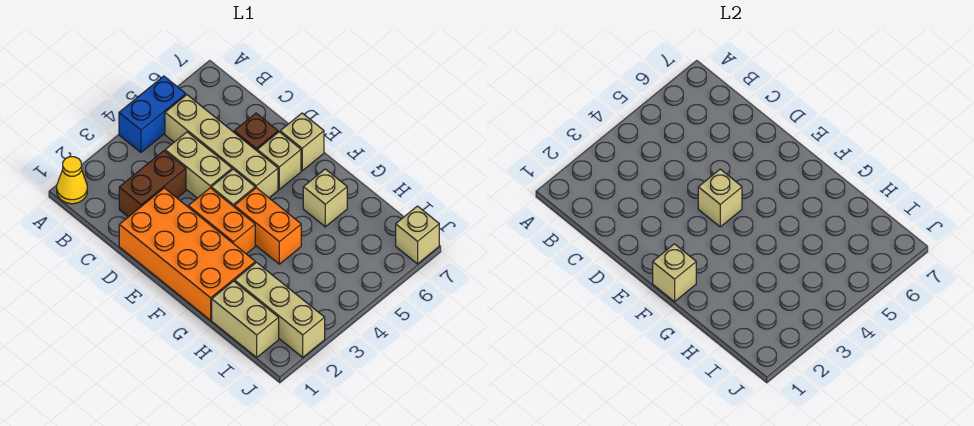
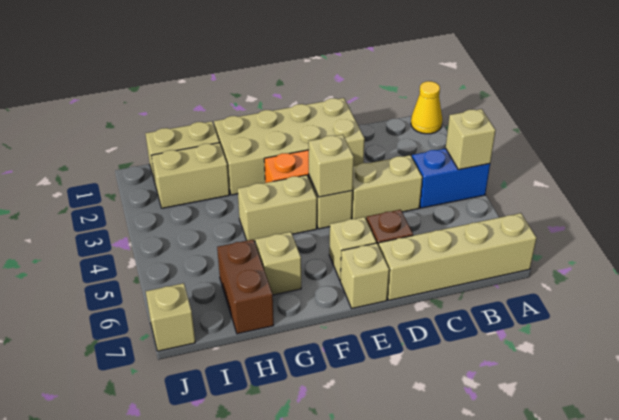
blue brick A4:A5 level 1 -> blue brick A4:B4 level 1
tan brick B5:E5 level 1 -> tan brick A7:D7 level 1
brown brick C2:C3 level 1 -> brown brick H6:H7 level 1
orange brick D1:G2 level 1 -> tan brick D1:G2 level 1
tan brick F1 level 2 -> tan brick A4 level 2
orange brick F4:G4 level 1 -> tan brick F4:G4 level 1
tan brick H2:J2 level 1 -> tan brick H2:I2 level 1

